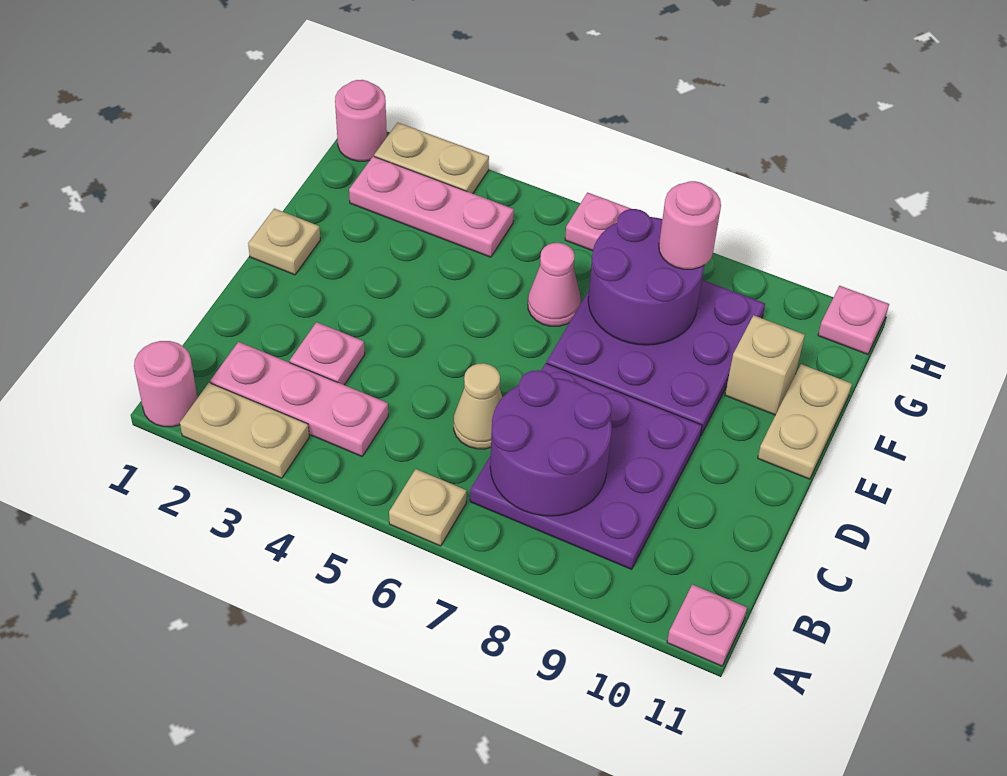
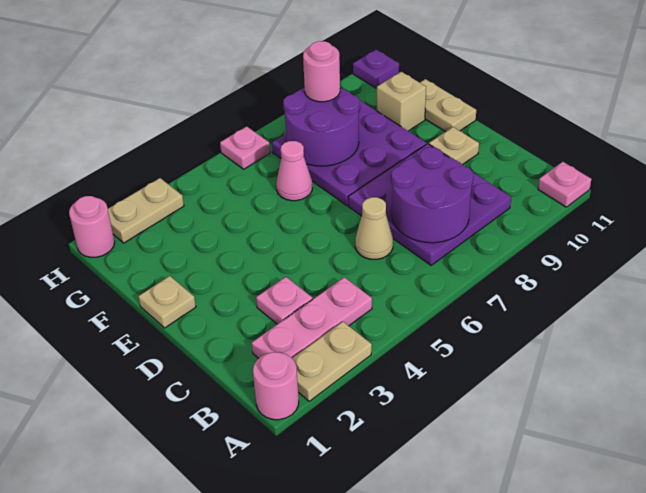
tan plate A6 level 1 -> tan plate D10 level 1
pink plate G2:G4 level 1 -> none
pink plate H11 level 1 -> purple plate H11 level 1

